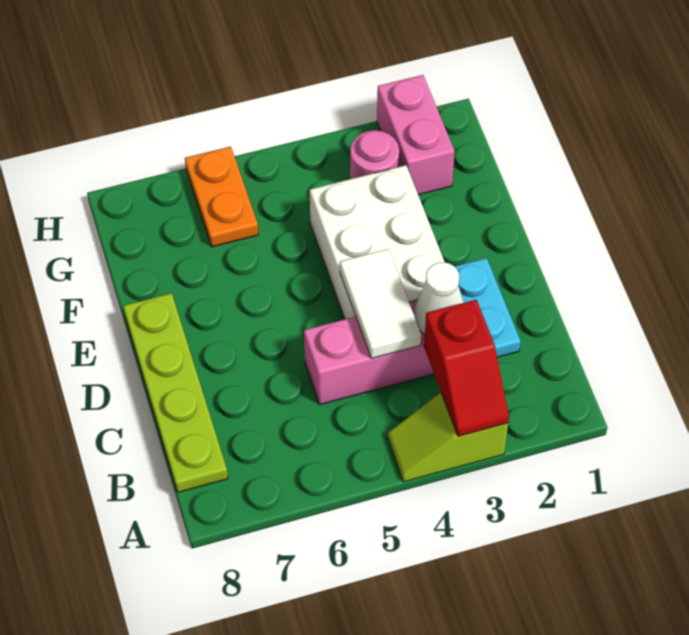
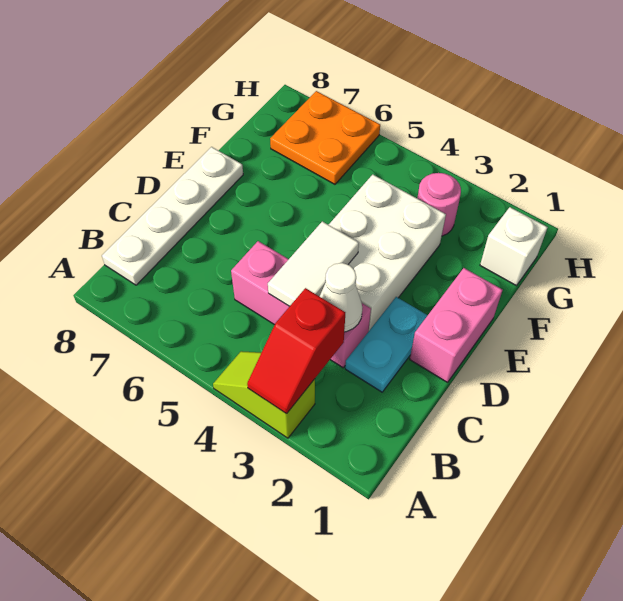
lime plate B8:E8 level 1 -> white plate B8:E8 level 1
none -> white brick G1 level 1
pink brick G2:H2 level 1 -> pink brick D1:E1 level 1
orange plate G6:H6 level 1 -> orange plate G6:H7 level 1

